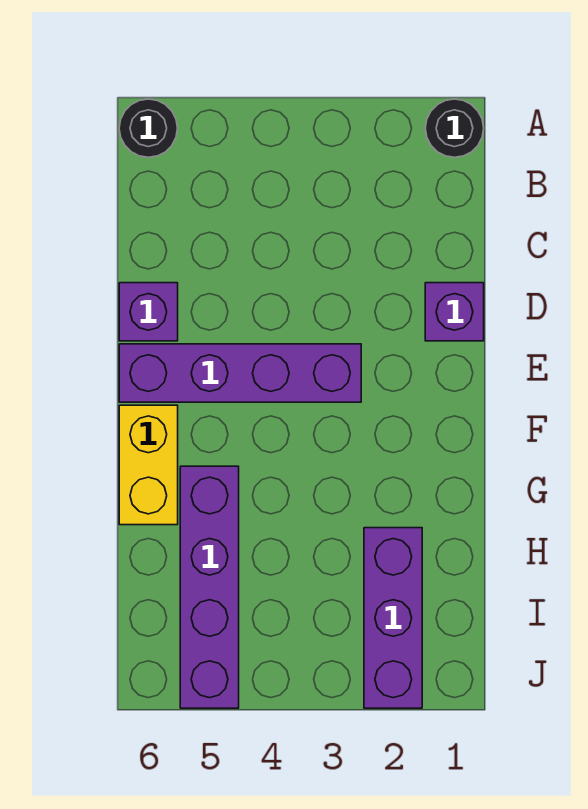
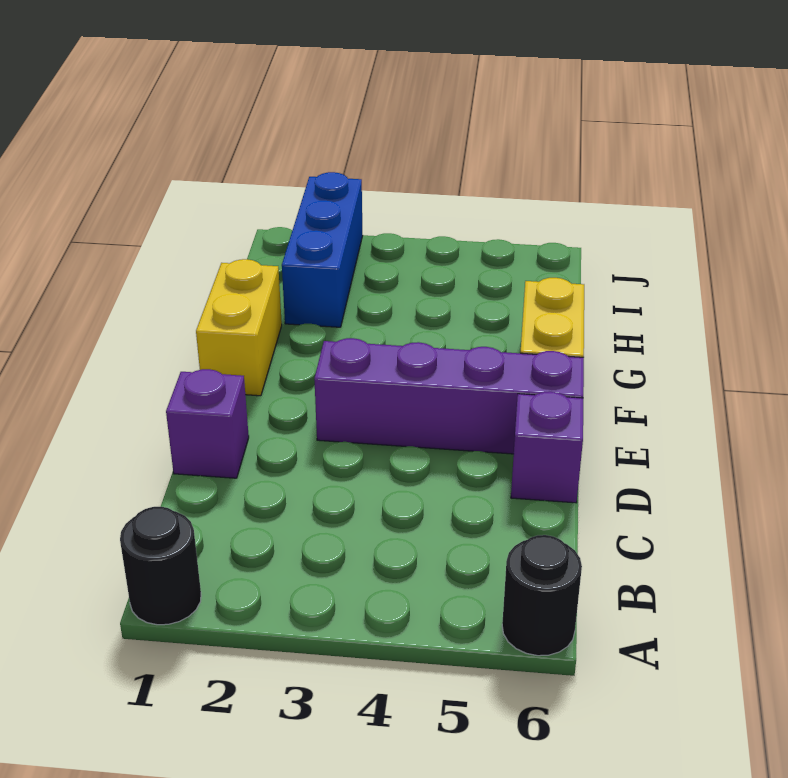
none -> yellow brick F1:G1 level 1
purple brick G5:J5 level 1 -> none
purple brick H2:J2 level 1 -> blue brick H2:J2 level 1

